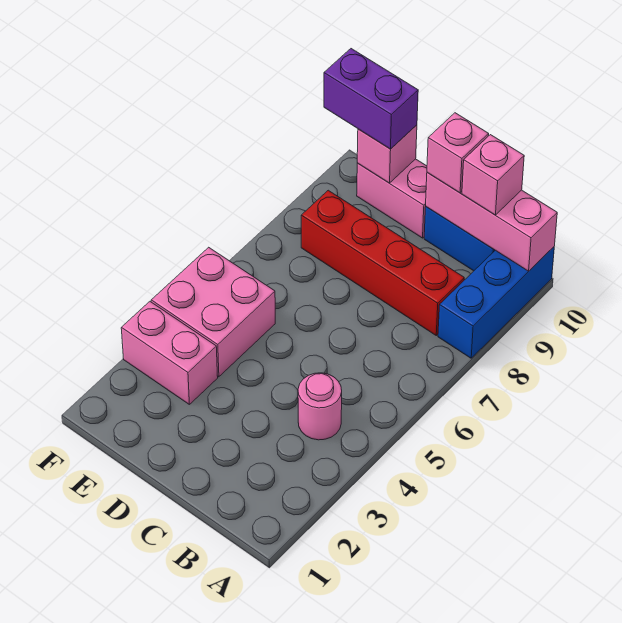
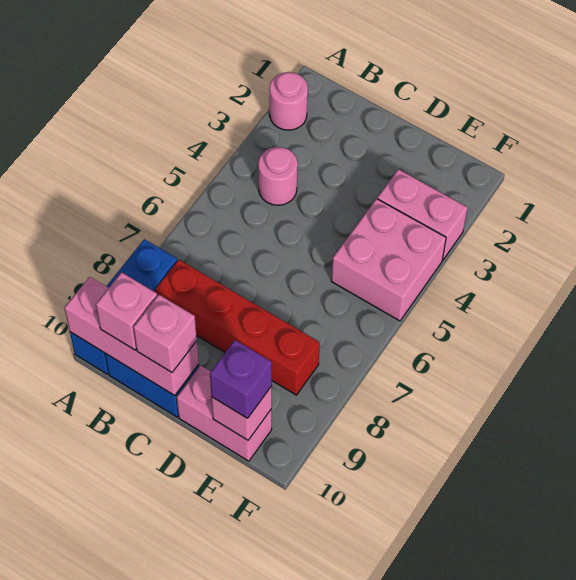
none -> pink round brick A2 level 1
purple brick E10:F10 level 3 -> purple brick E10 level 3

